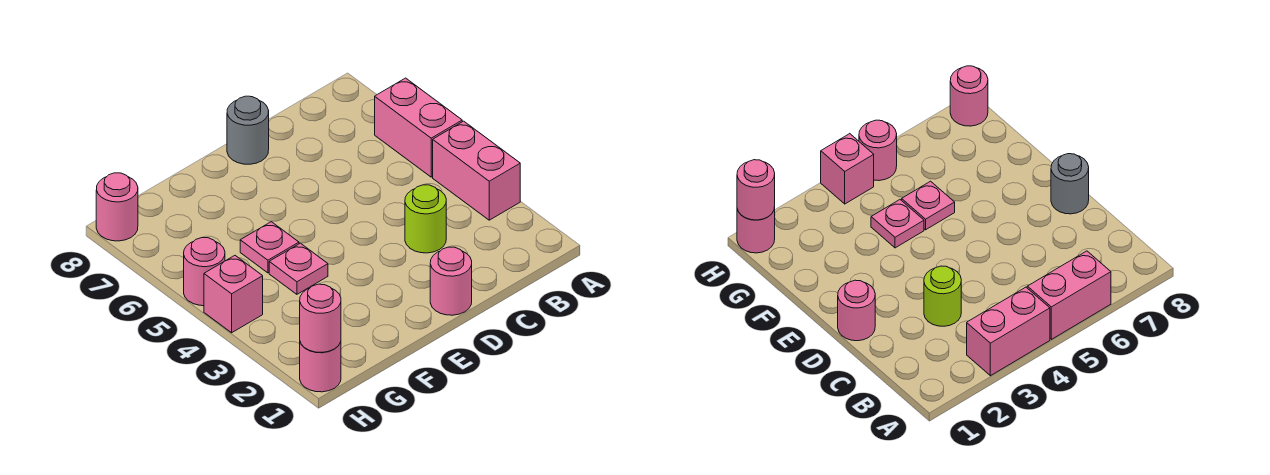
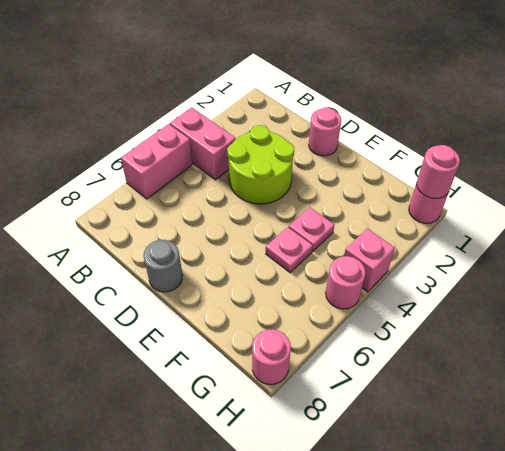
pink brick A3:A4 level 1 -> pink brick A4:B4 level 1
lime round brick C3 level 1 -> lime round brick C3:D4 level 1

